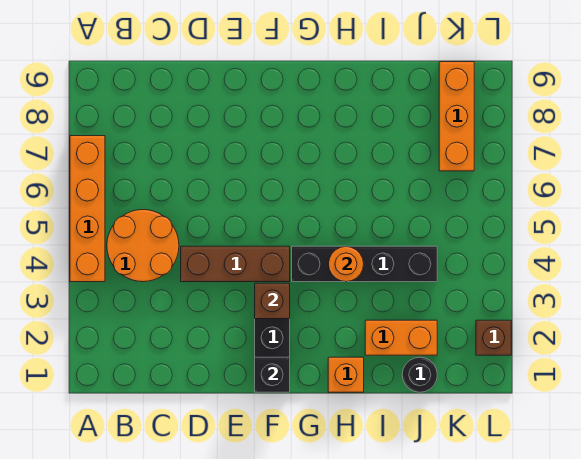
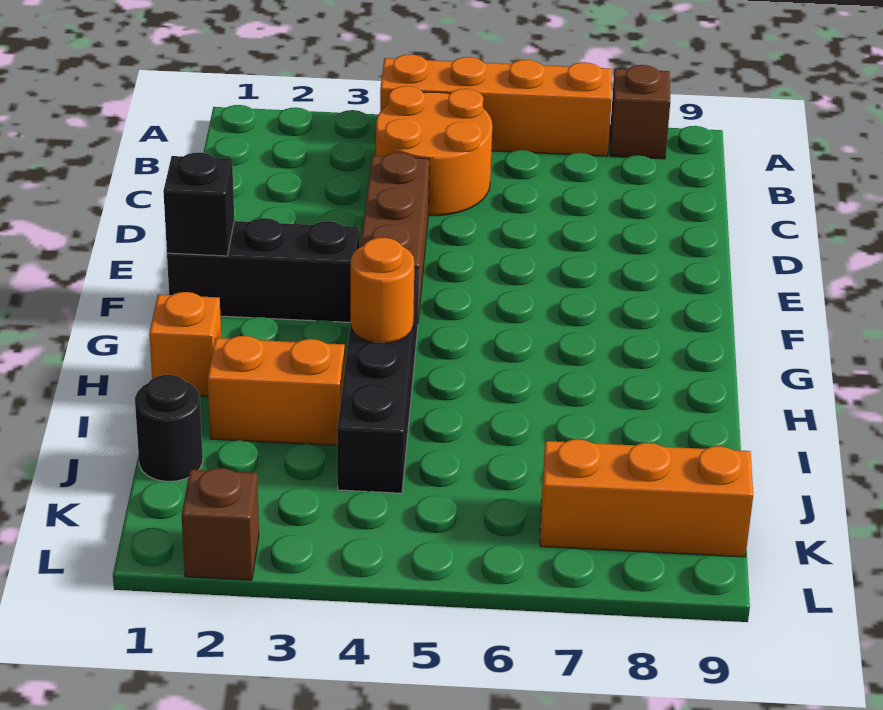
brown brick F3 level 2 -> brown brick A8 level 1
orange brick I2:J2 level 1 -> orange brick I2:I3 level 1

